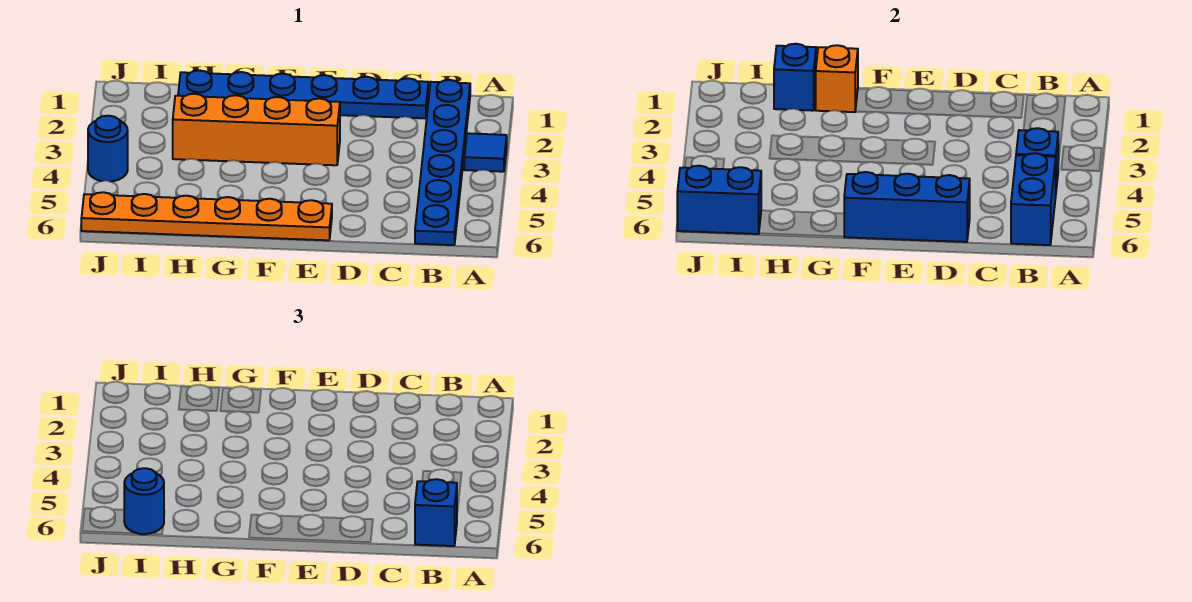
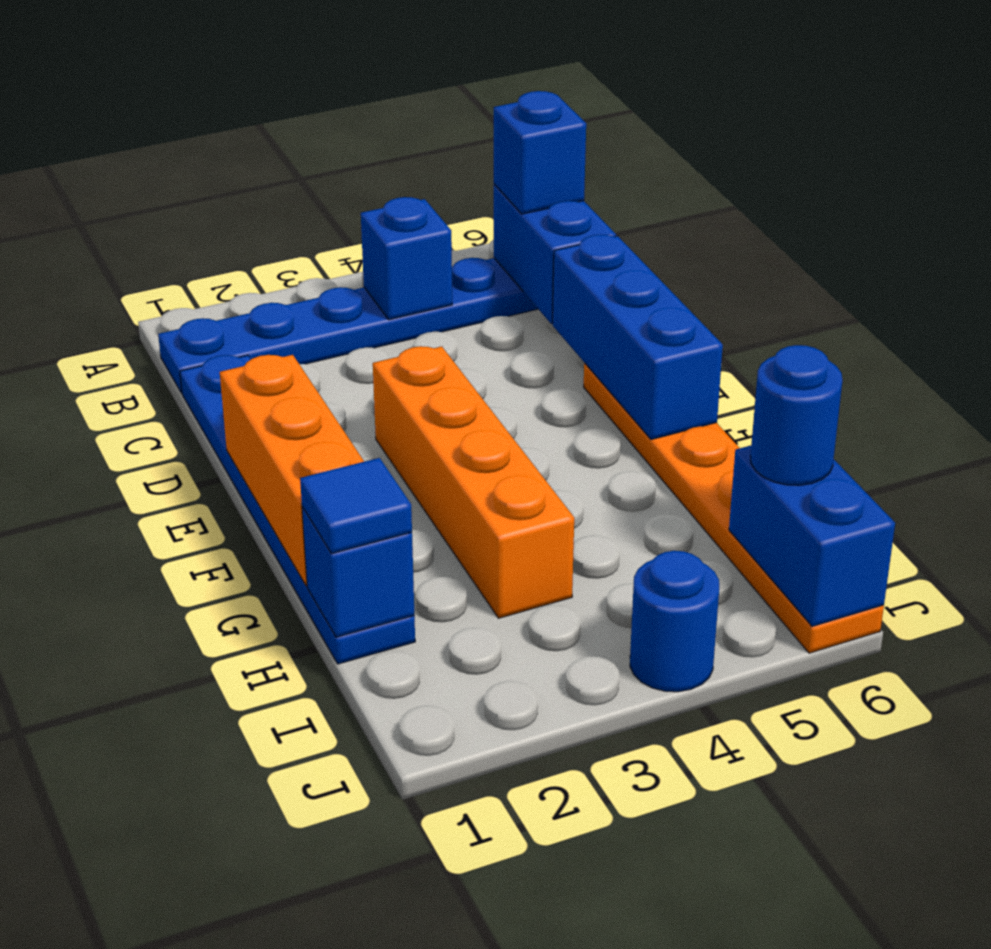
blue tile A3 level 1 -> blue tile H1 level 3
blue brick B5:B6 level 2 -> blue brick B6:C6 level 2
orange brick G1 level 2 -> orange brick E1:G1 level 2

